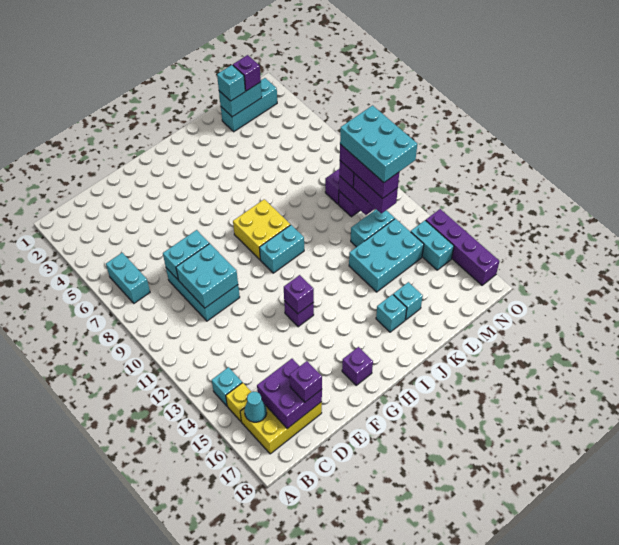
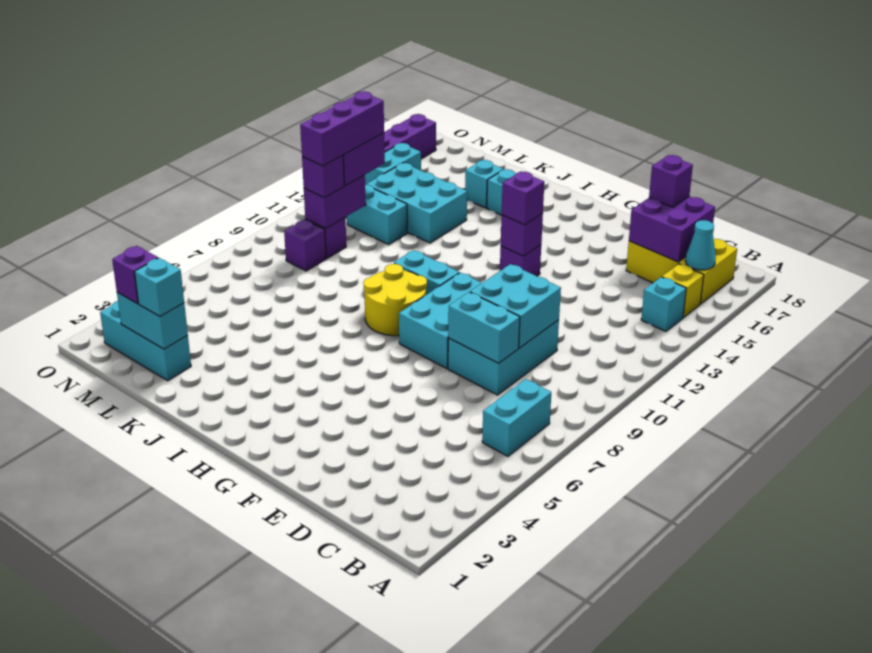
purple brick G17 level 1 -> purple brick G13 level 3
yellow brick H8:I9 level 1 -> yellow round brick H8:I9 level 1
cyan brick M10:N12 level 5 -> cyan brick F8:G10 level 1

